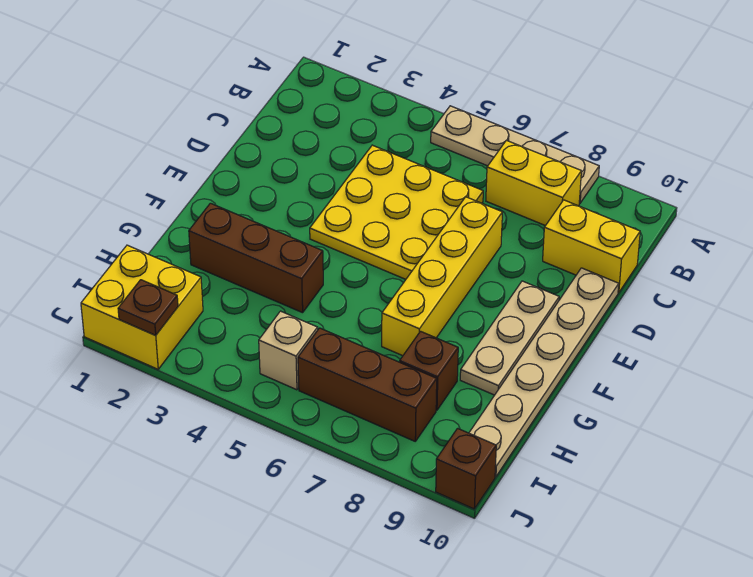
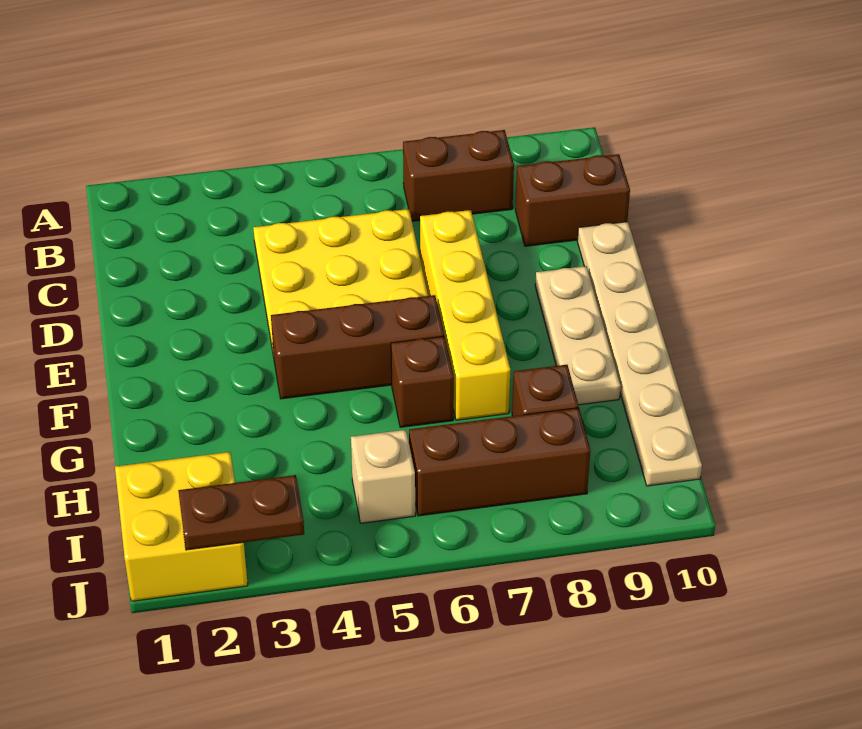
tan plate A5:A8 level 1 -> none
yellow brick B7:B8 level 1 -> brown brick B7:B8 level 1
yellow brick C9:C10 level 1 -> brown brick C9:C10 level 1
brown brick G2:G4 level 1 -> brown brick F4:F6 level 1
brown plate J2 level 2 -> brown plate J2:J3 level 2
brown brick J10 level 1 -> brown brick G6 level 1

